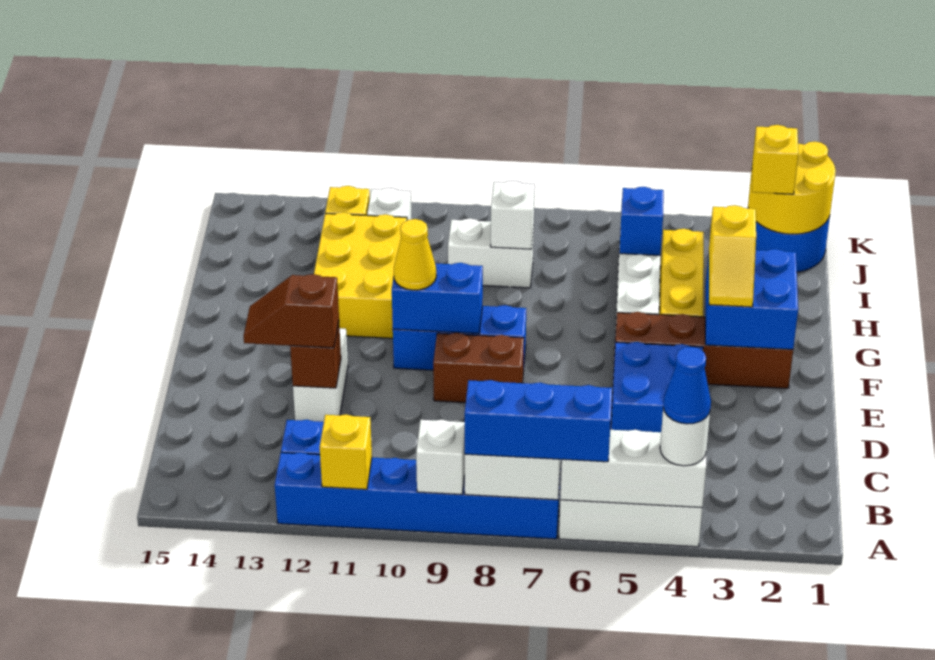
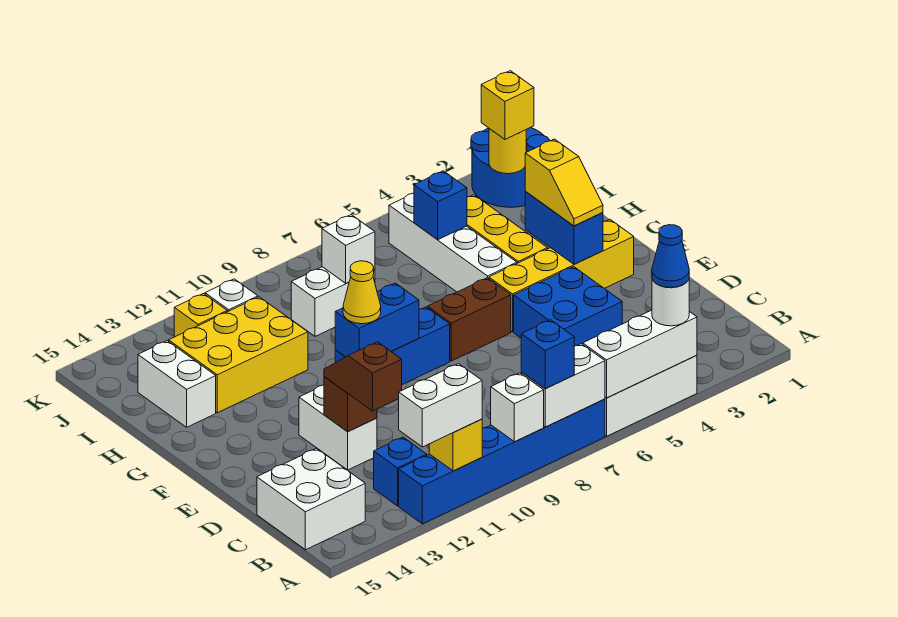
blue brick A6:A8 level 3 -> blue brick A8 level 3
none -> white brick A11:A12 level 3
none -> white brick B14:C15 level 1
brown slope D12:D13 level 3 top 12 -> brown slope C12:D12 level 3 top C
brown brick E8:E9 level 1 -> brown brick F6:F7 level 1
brown brick F2:F5 level 1 -> yellow brick F2:F5 level 1
blue brick F2:G3 level 2 -> blue brick F3:G3 level 2
yellow brick G11:I12 level 1 -> yellow brick H11:I13 level 1
none -> white brick H14:I14 level 1
yellow round brick J1:K2 level 2 -> yellow round brick J2 level 2

